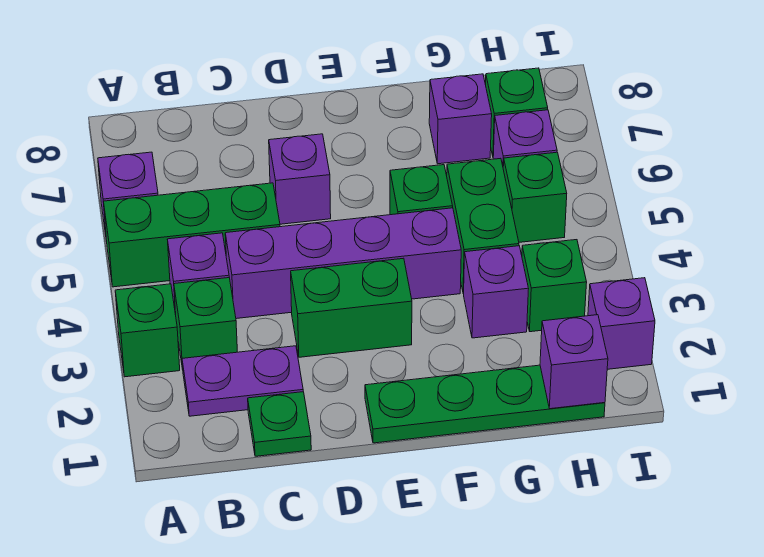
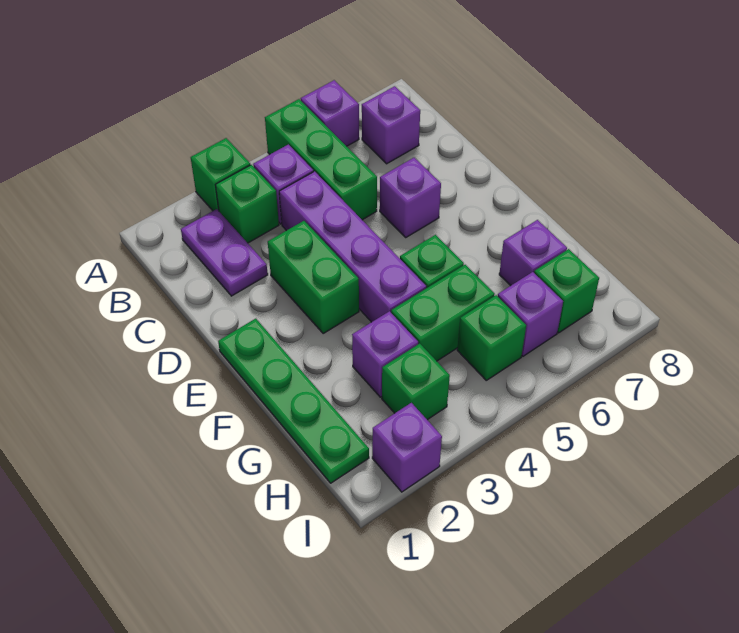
green plate C1 level 1 -> none
purple brick H1 level 2 -> purple brick B7 level 1

